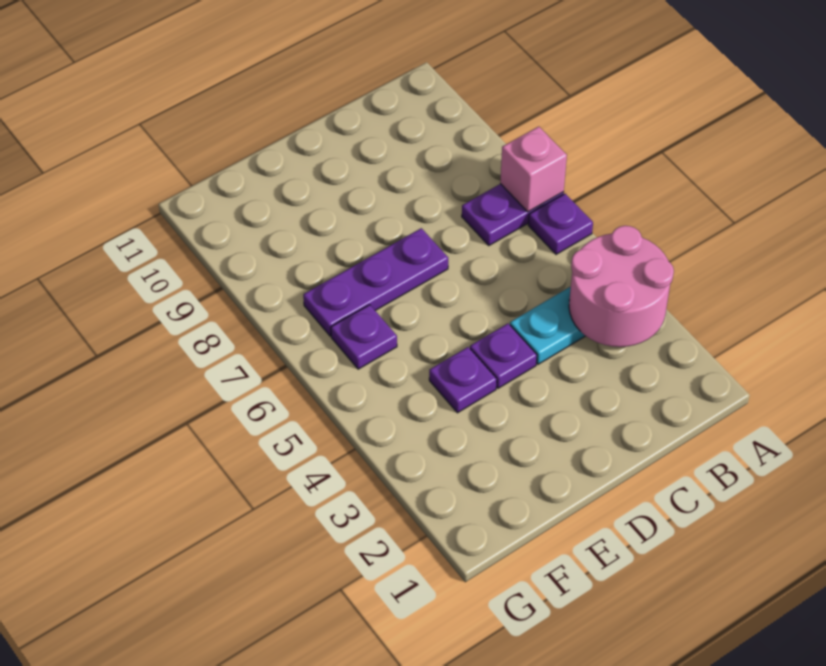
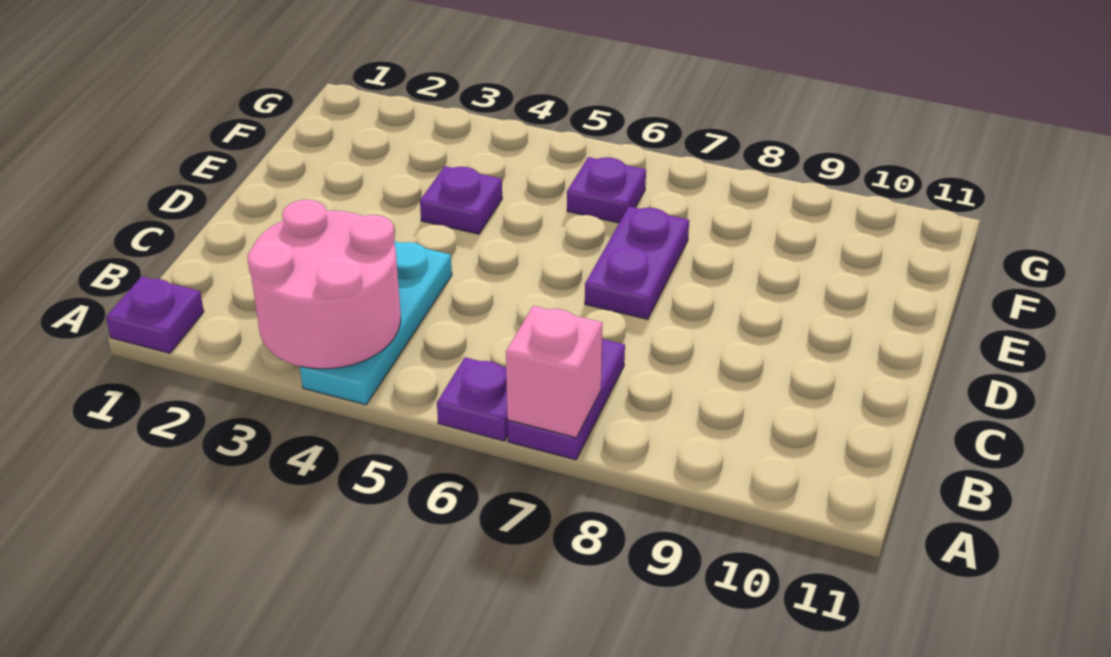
purple plate D4 level 1 -> purple plate A1 level 1
purple plate D7:F7 level 1 -> purple plate D7:E7 level 1

